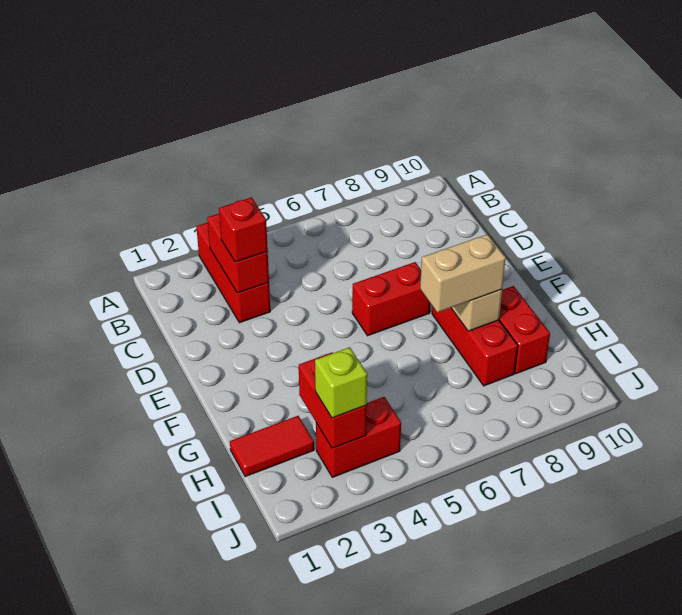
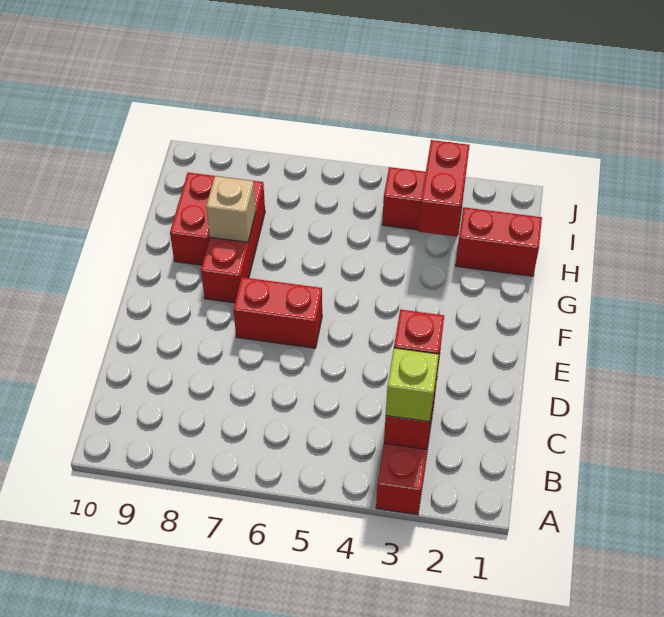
tan brick G7:G8 level 3 -> none
red tile H1:H2 level 1 -> red brick H1:H2 level 1
lime brick I3 level 3 -> lime brick B3 level 3

